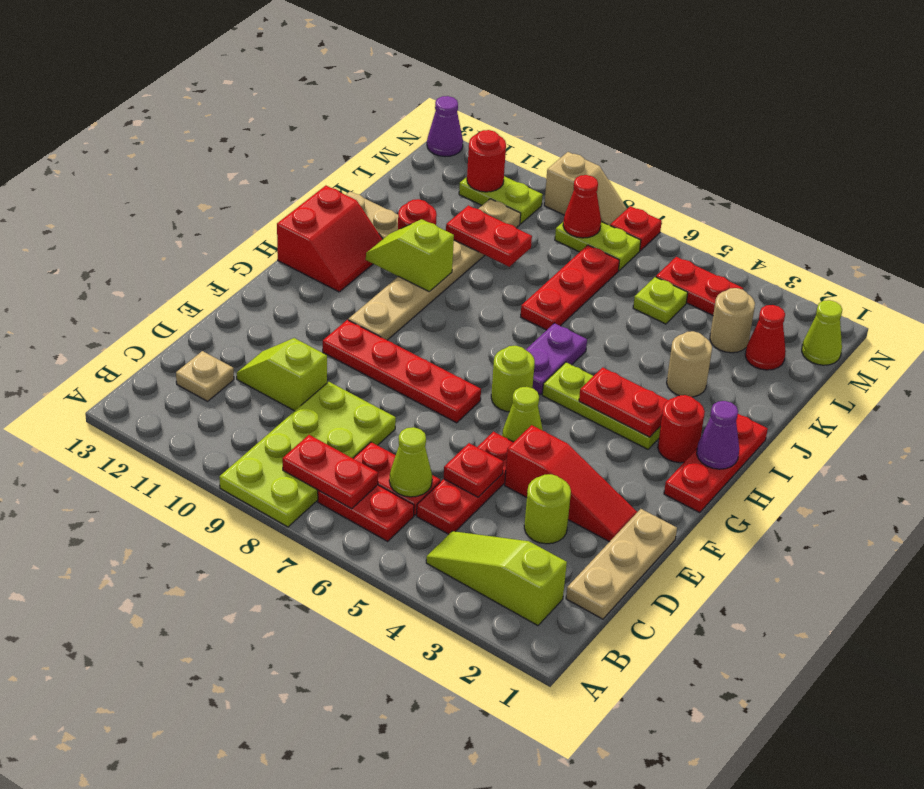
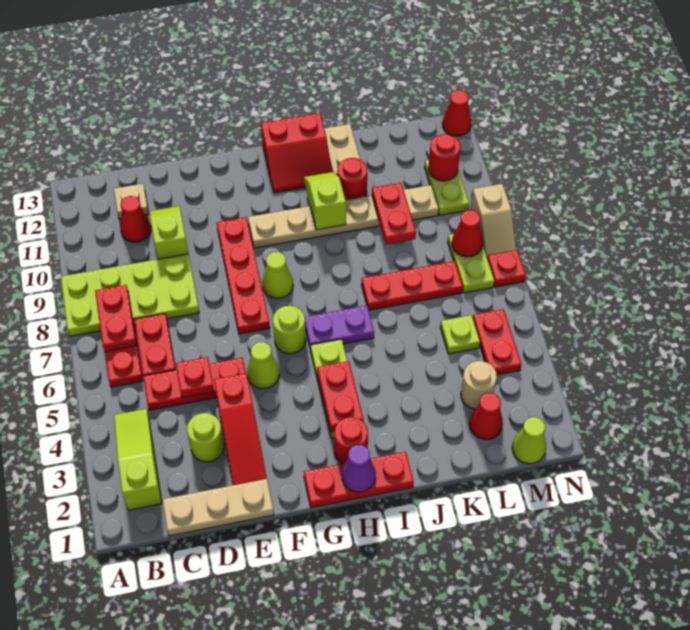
lime cone C6 level 2 -> lime cone G8 level 1
none -> red cone C11 level 1
tan round brick J3 level 1 -> none
purple cone N13 level 1 -> red cone N13 level 1

